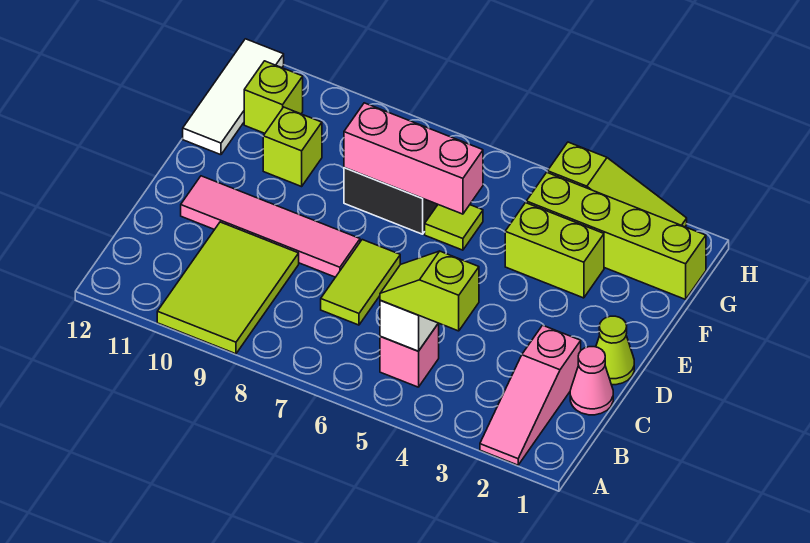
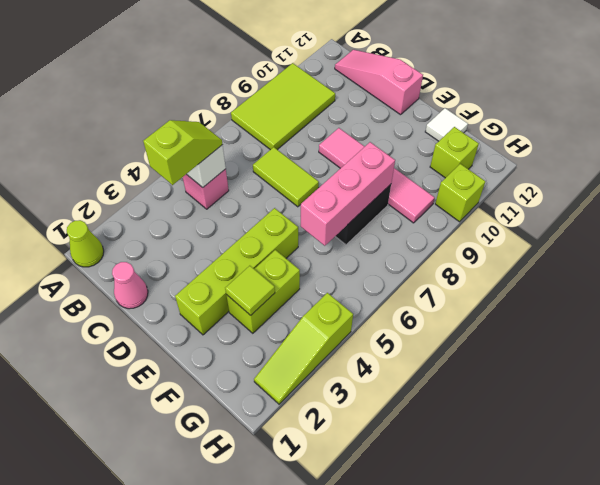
pink slope A2:C2 level 1 top C -> pink slope B12:D12 level 1 top D
lime tile A9:C10 level 1 -> lime tile A8:B10 level 1
lime cone D1 level 1 -> lime cone A1 level 1
pink tile D8:D11 level 1 -> pink tile D9:G9 level 1
lime tile F6 level 1 -> lime tile F3 level 2
lime brick F10 level 1 -> lime brick H10 level 1
white tile F12:H12 level 1 -> white tile F12 level 1
lime brick G1:G4 level 1 -> lime brick E2:E5 level 1

